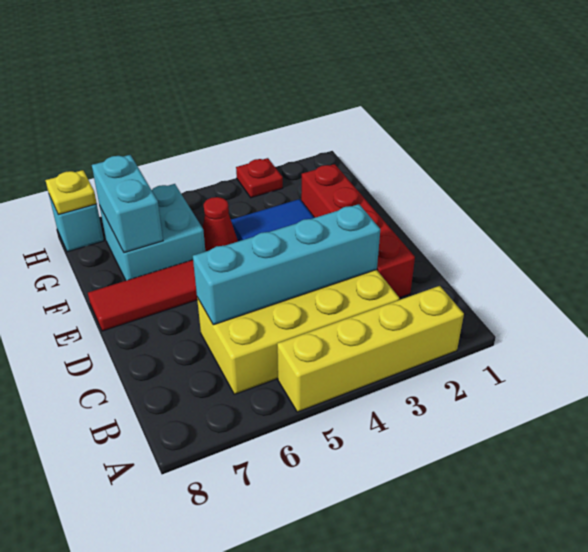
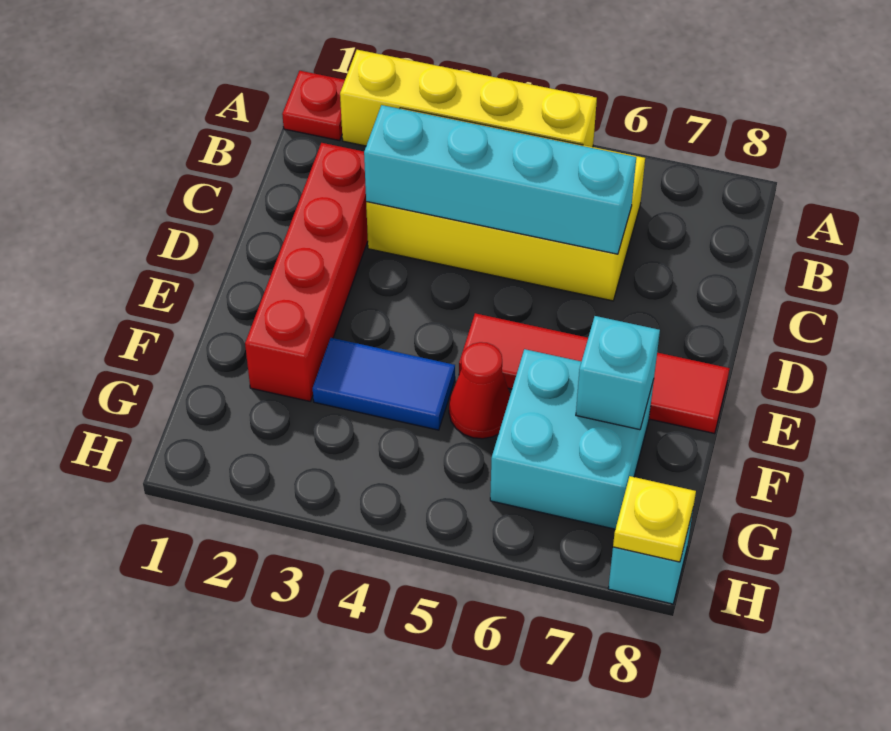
cyan brick F7:G7 level 2 -> cyan brick F7 level 2
red plate H3 level 1 -> red plate A1 level 1

